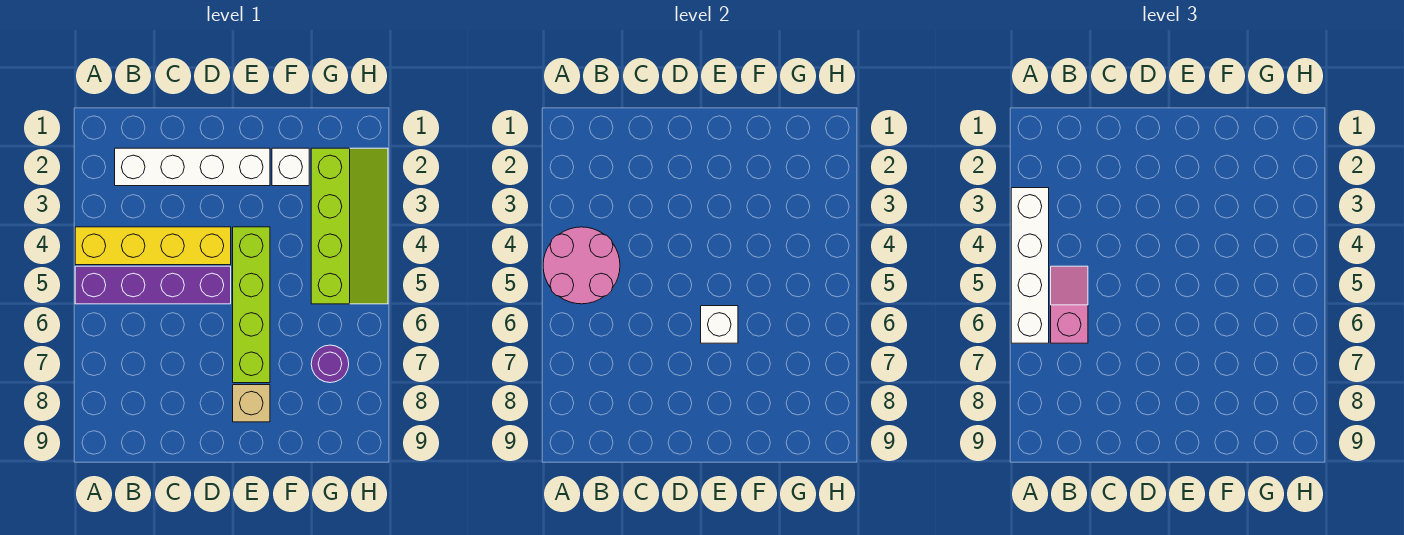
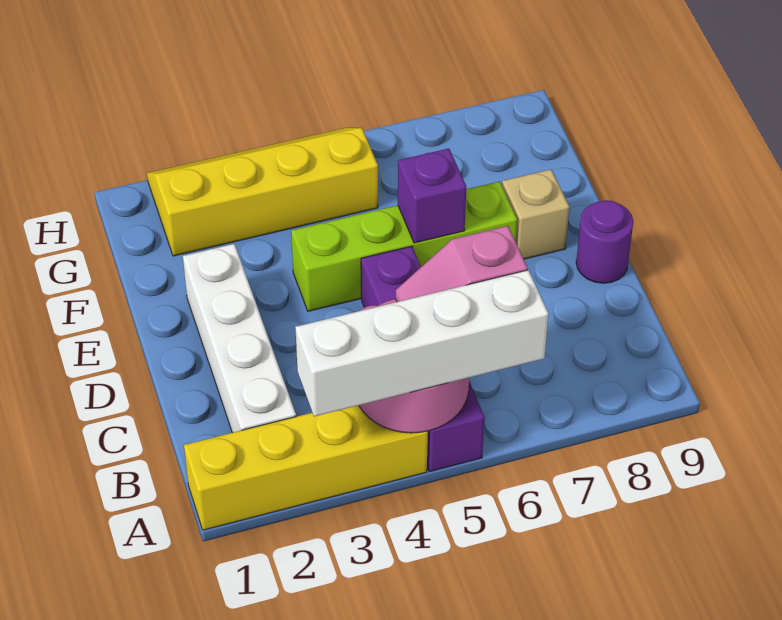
yellow brick A4:D4 level 1 -> yellow brick A1:A4 level 1
white brick E6 level 2 -> purple brick E6 level 2
white brick F2 level 1 -> none
lime slope G2:H5 level 1 top G -> yellow slope G2:H5 level 1 top G
purple round brick G7 level 1 -> purple round brick D9 level 1

